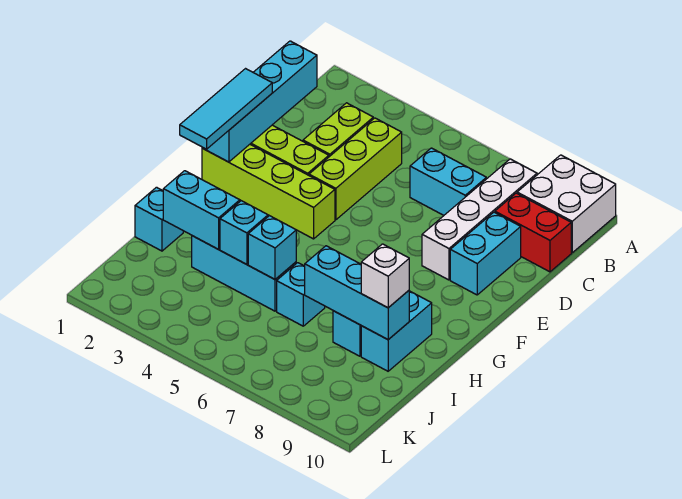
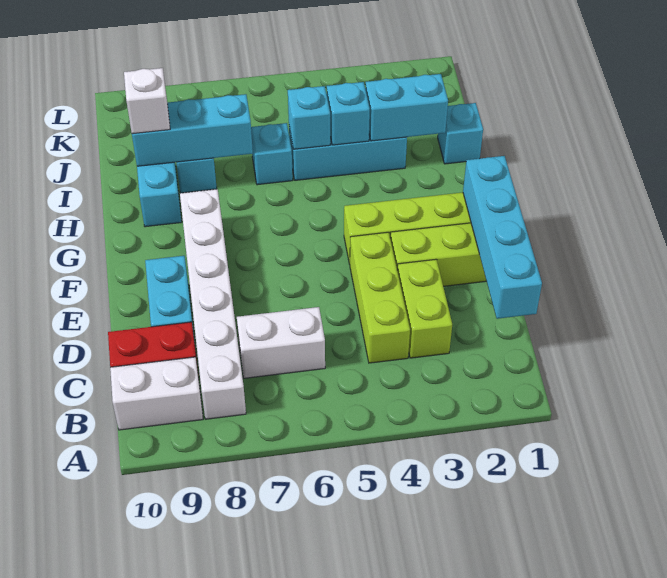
white brick A9:B10 level 1 -> white brick B9:B10 level 1
white brick B8:E8 level 1 -> white brick B8:G8 level 1
cyan brick C6:C7 level 1 -> white brick C6:C7 level 1
cyan tile E1:G1 level 3 -> none

